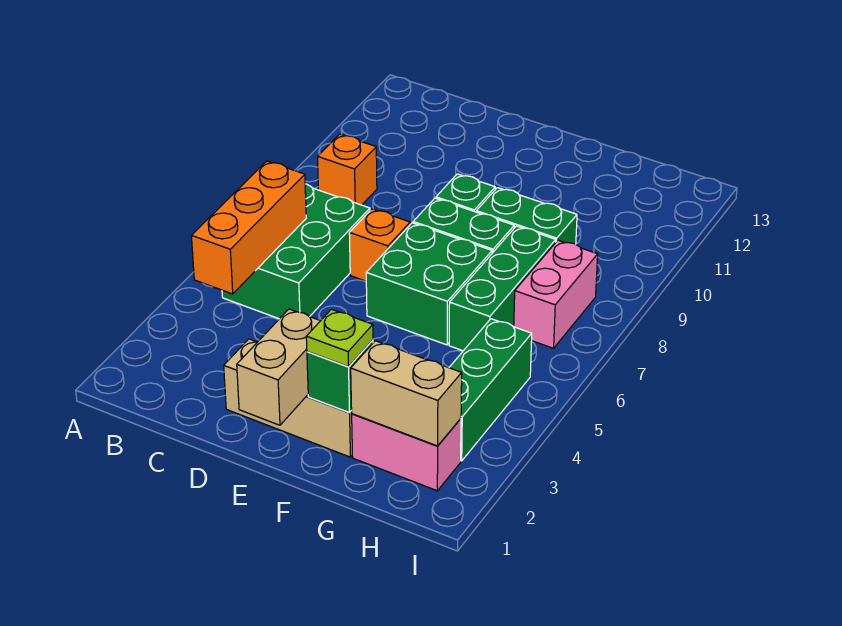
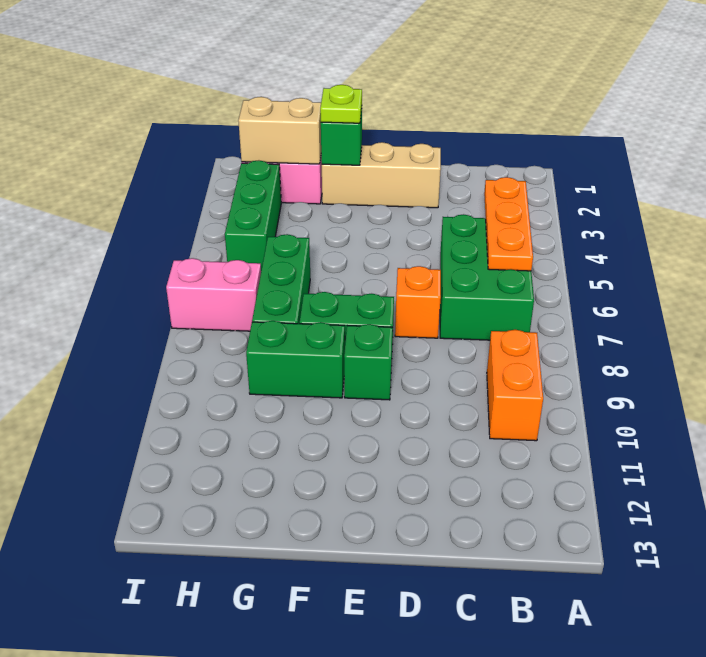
orange brick B4:B6 level 2 -> orange plate B4:B6 level 2
orange brick B9 level 1 -> orange brick B9:B10 level 1
tan brick E1:E2 level 2 -> none
green brick E6:F7 level 1 -> none
pink brick H7:H8 level 1 -> pink brick H7:I7 level 1

